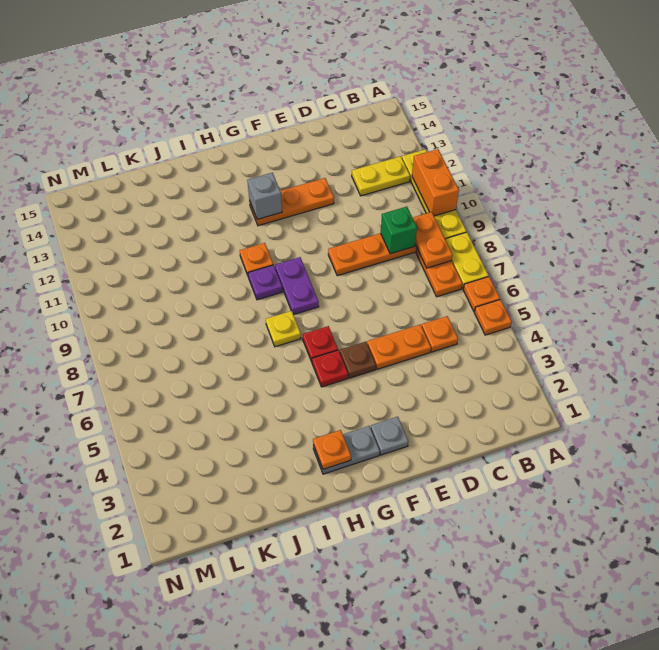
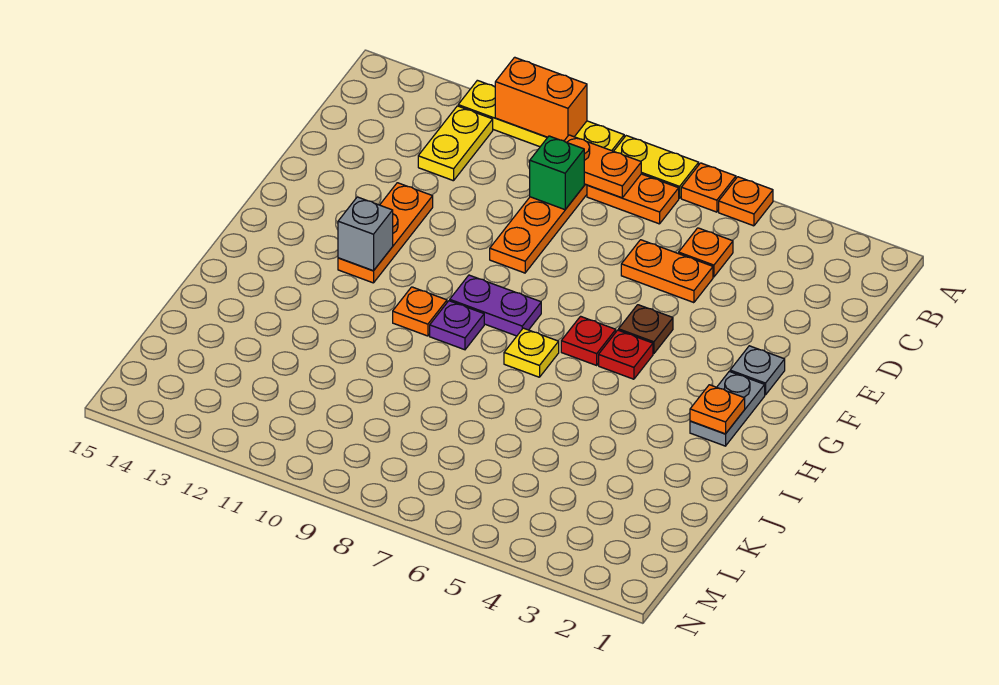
orange plate D5:E5 level 1 -> orange plate D5:D6 level 1

